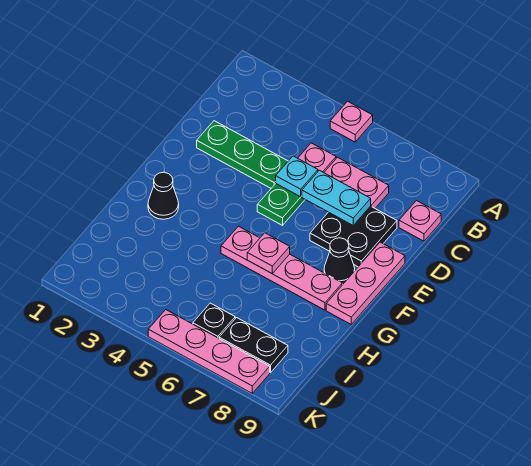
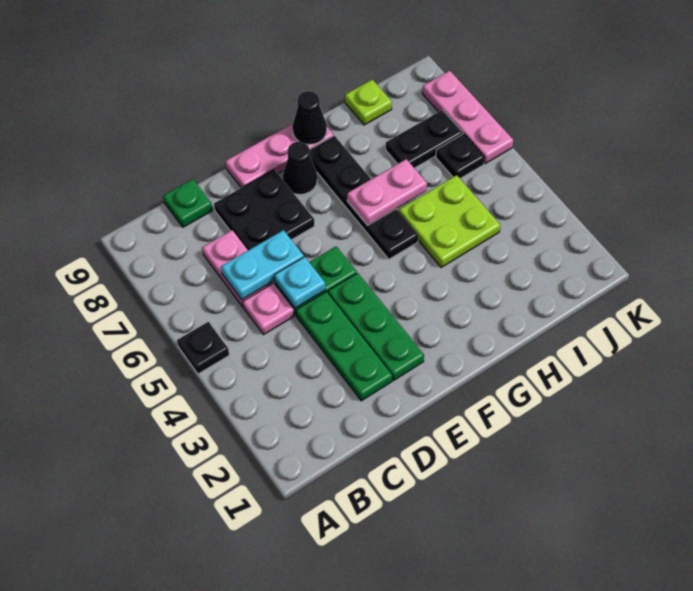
pink plate A5 level 1 -> black plate A5 level 1
pink plate C9 level 1 -> green plate C9 level 1
cyan plate D6:D7 level 2 -> cyan plate C6:D6 level 2
none -> green plate E2:E4 level 1
black cone G2 level 1 -> black cone G9 level 2
pink plate G5:G8 level 1 -> black plate G5:G8 level 1
pink plate G6 level 2 -> pink plate G6:H6 level 2
none -> lime plate H4:I5 level 1
none -> lime plate I9 level 1
black plate J7:J8 level 1 -> black plate I7:J7 level 1
pink plate K5:K8 level 1 -> pink plate K6:K8 level 1

